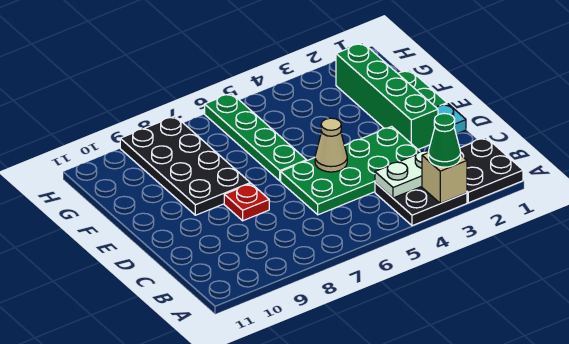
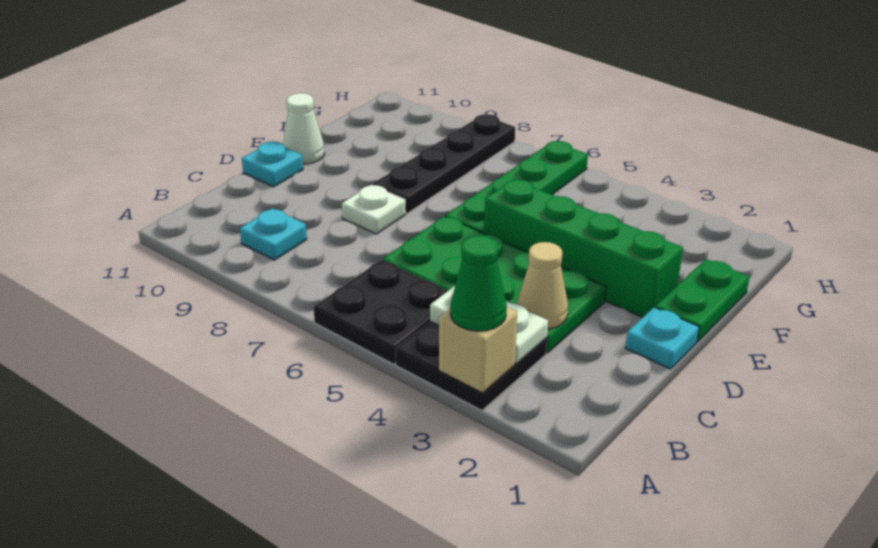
black plate A1:B2 level 1 -> black plate A5:B6 level 1
none -> cyan plate B9 level 1
green brick D2:G2 level 1 -> green brick E2:E5 level 1
tan cone D5 level 2 -> tan cone C3 level 2
red plate D8 level 1 -> white plate D8 level 1
none -> cyan plate D11 level 1
black plate E8:H9 level 1 -> black plate E8:H8 level 1
none -> white cone E11 level 1

